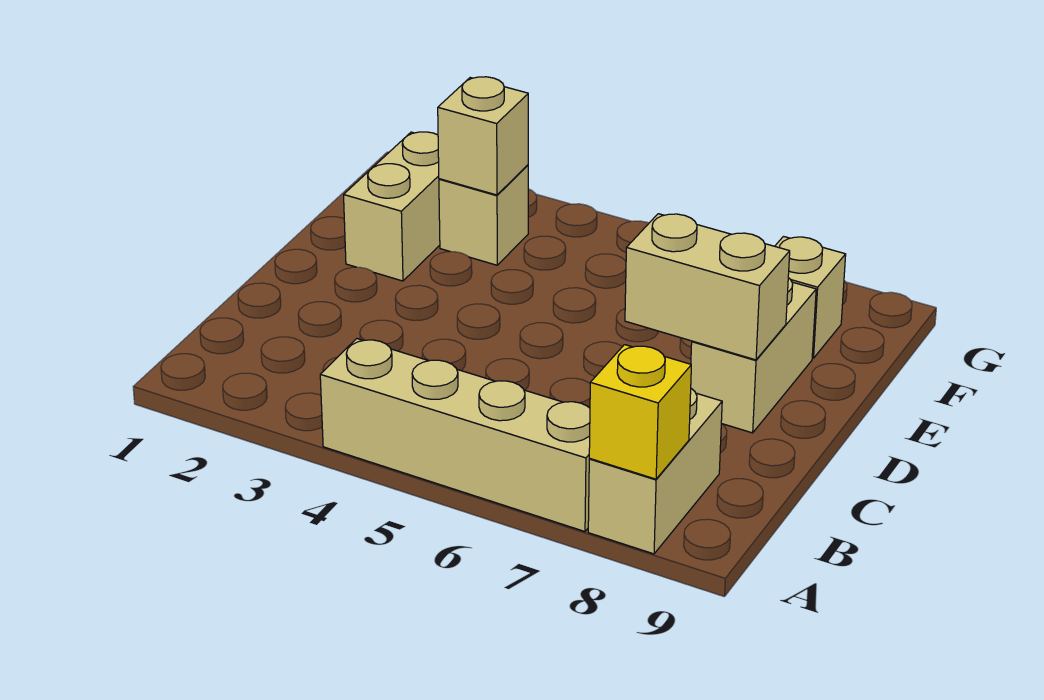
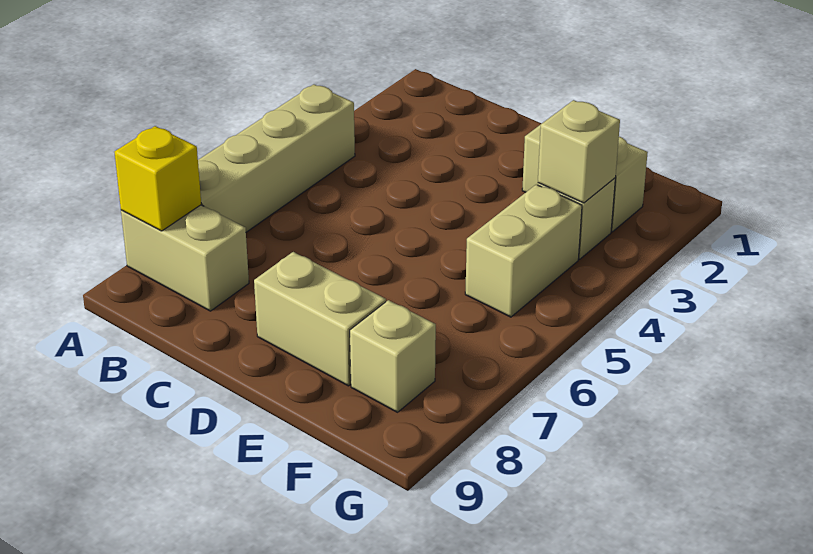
tan brick D7:D8 level 2 -> tan brick F4:F5 level 1

